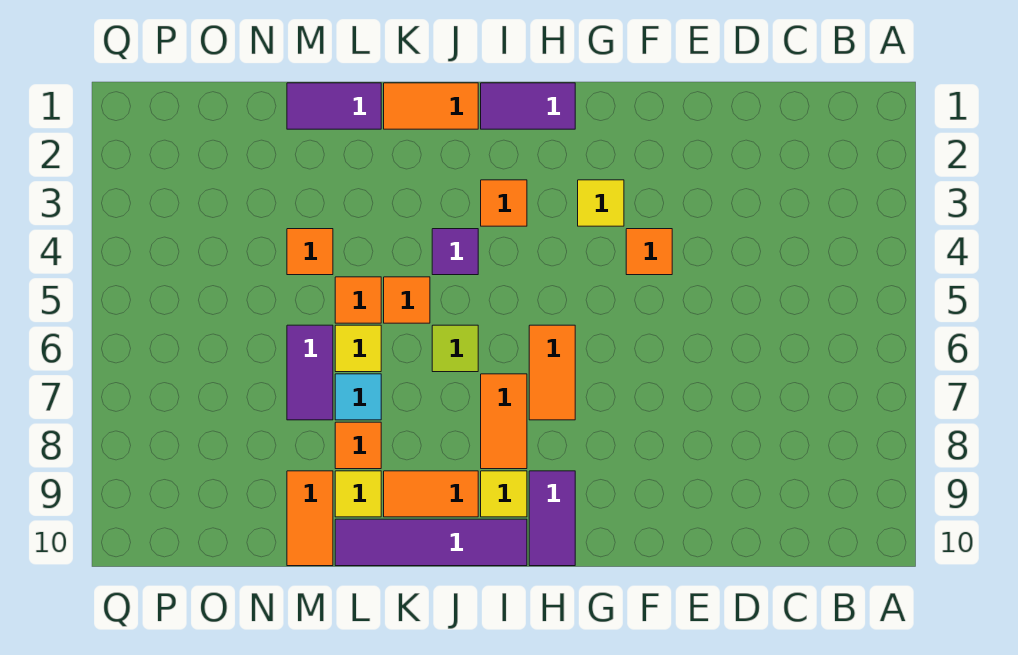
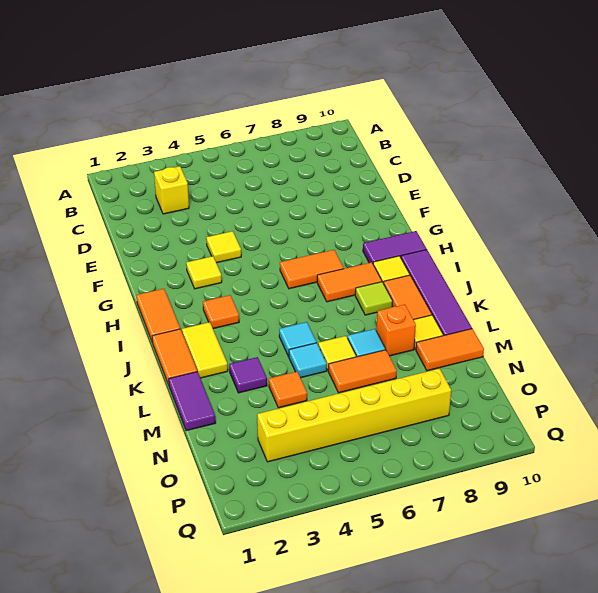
none -> yellow brick C3 level 1
orange tile F4 level 1 -> yellow tile F4 level 1
purple tile H1:I1 level 1 -> orange tile H1:I1 level 1
none -> yellow tile J2:K2 level 1
purple tile J4 level 1 -> purple tile L3 level 1
lime tile J6 level 1 -> lime tile J8 level 1
orange tile K5 level 1 -> cyan tile K5 level 1
orange tile L5 level 1 -> cyan tile L5 level 1
orange tile L8 level 1 -> orange brick L8 level 1
purple tile M6:M7 level 1 -> orange tile M6:M7 level 1
none -> yellow brick O3:O8 level 1

